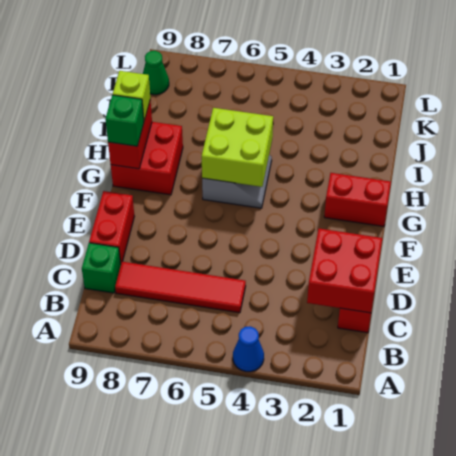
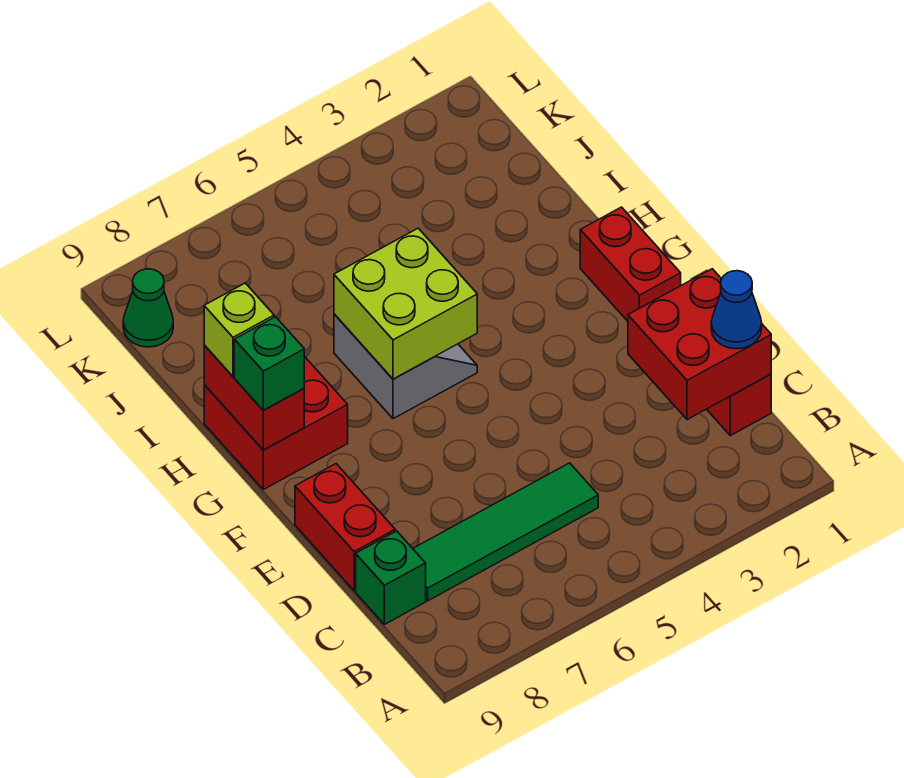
blue cone A4 level 1 -> blue cone C1 level 3
red tile C5:C8 level 1 -> green tile C5:C8 level 1
red brick G1:G2 level 1 -> red brick F1:G1 level 1

